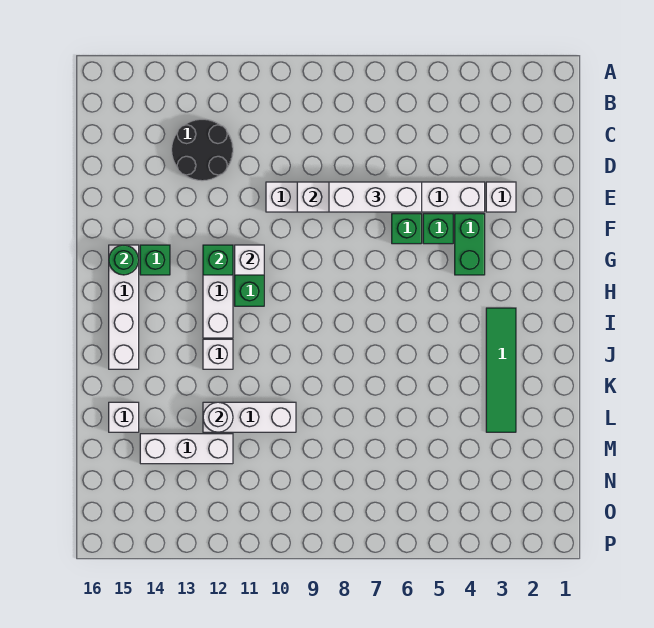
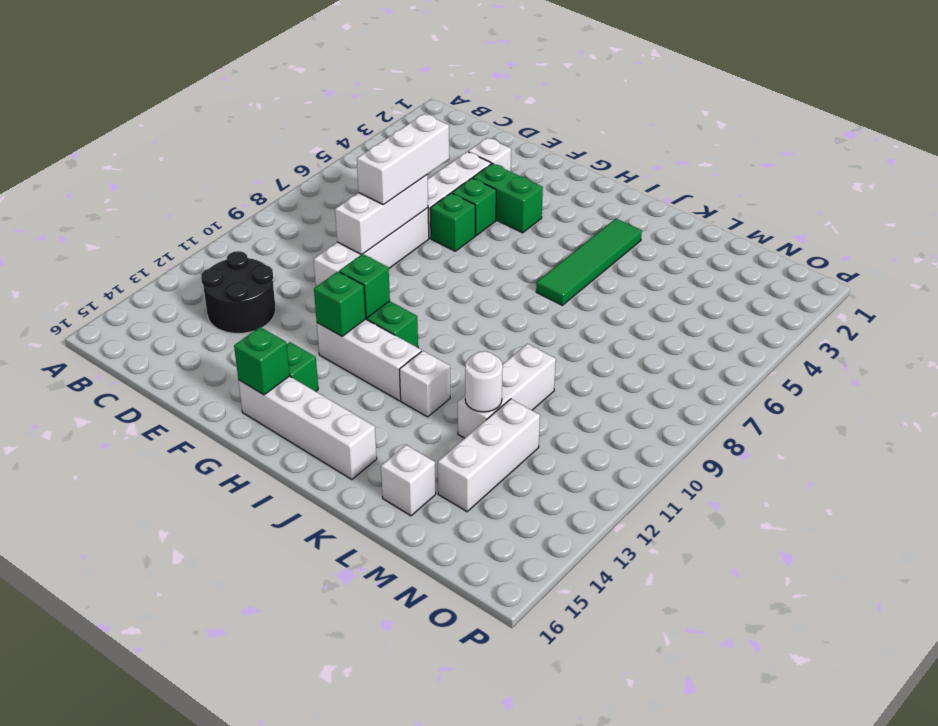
white brick G11 level 2 -> green brick G11 level 2
green round brick G15 level 2 -> green brick G15 level 2
green tile I3:L3 level 1 -> green tile J3:J6 level 1

